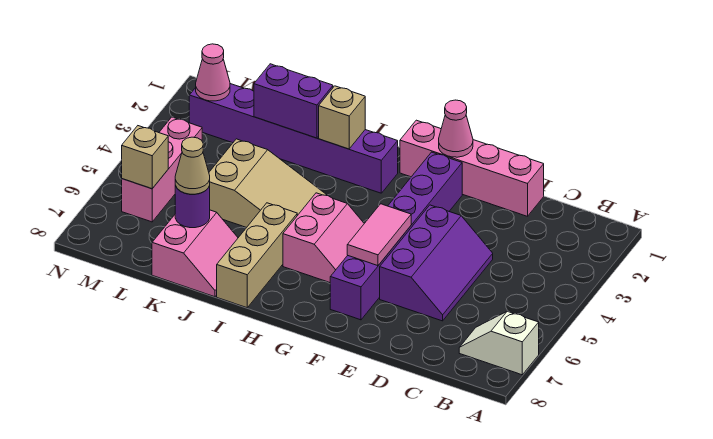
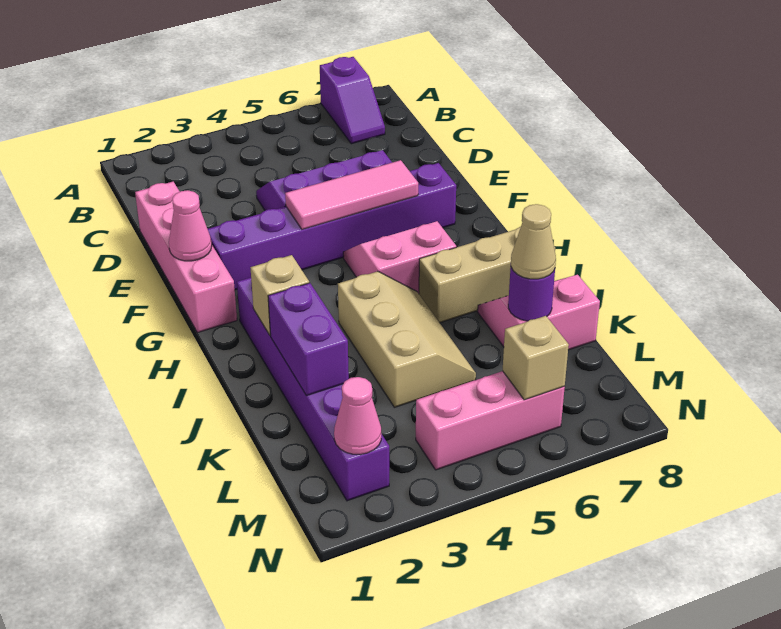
white slope A7:B7 level 1 top A -> purple slope A7:B7 level 1 top A
pink tile F5:F6 level 2 -> pink tile F4:F6 level 2
tan slope I4:K5 level 1 top K -> tan slope I4:K5 level 1 top 4

